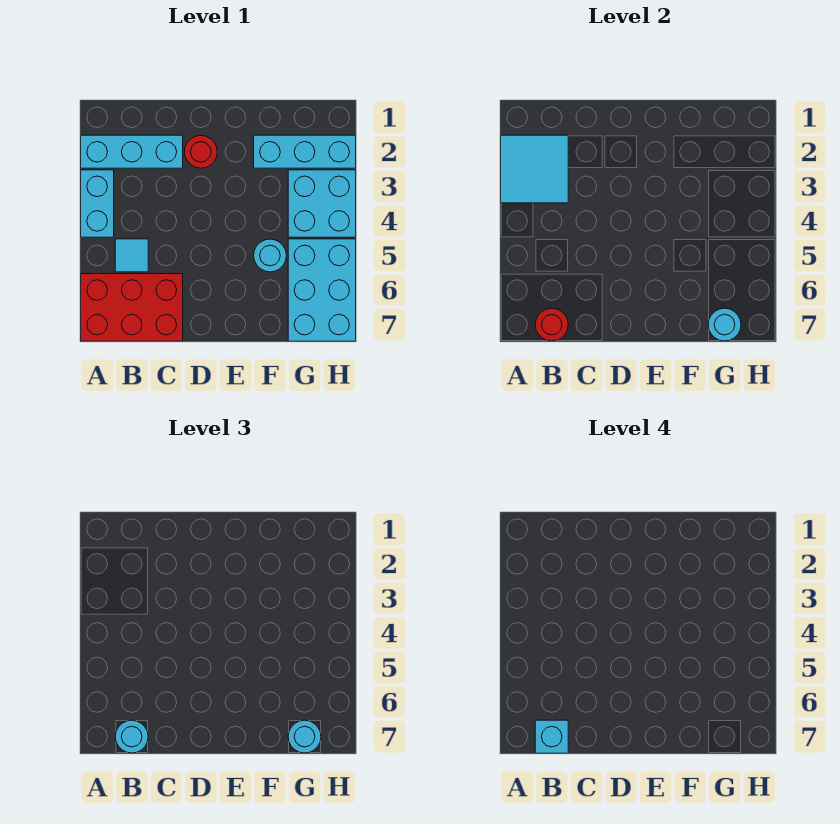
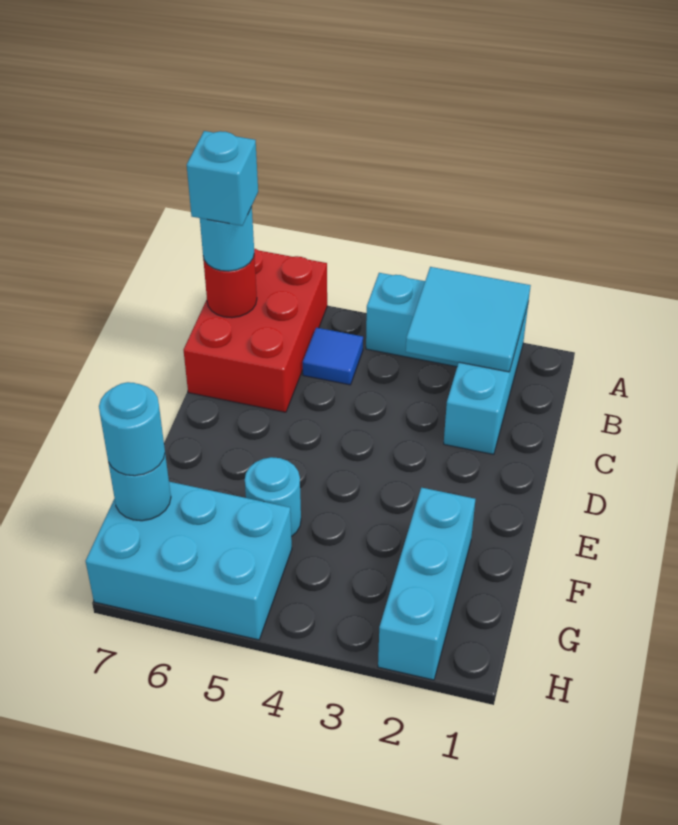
cyan tile B5 level 1 -> blue tile B5 level 1
red round brick D2 level 1 -> none
cyan brick G3:H4 level 1 -> none

